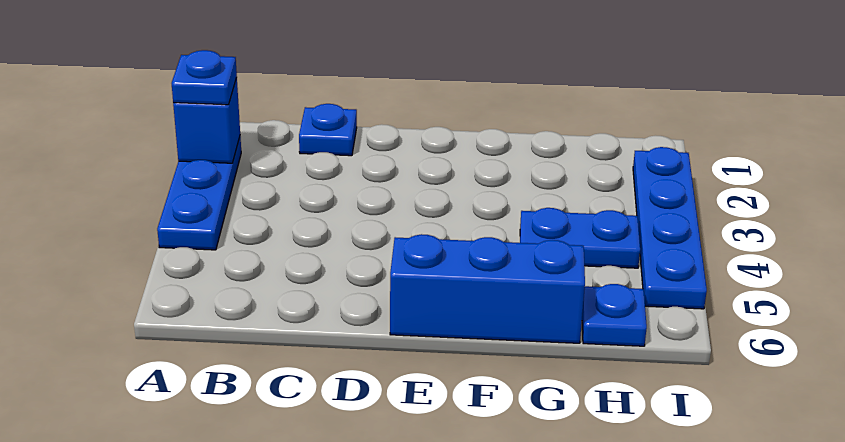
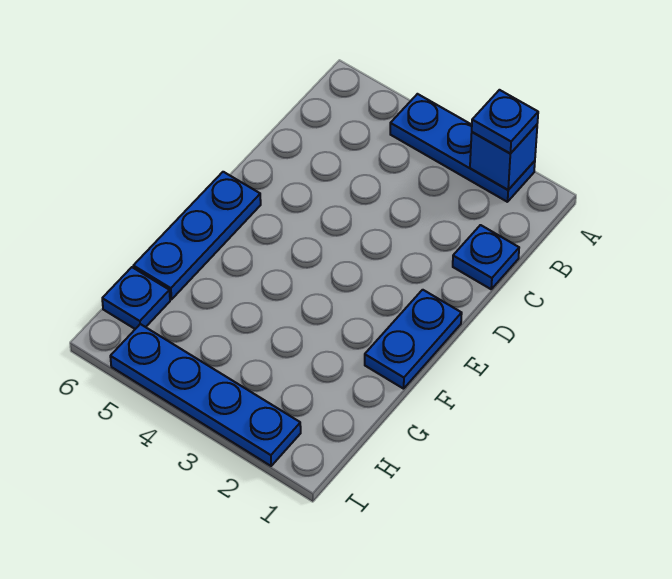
blue brick E6:G6 level 1 -> blue plate E6:G6 level 1
blue plate G4:H4 level 1 -> blue plate E1:F1 level 1

